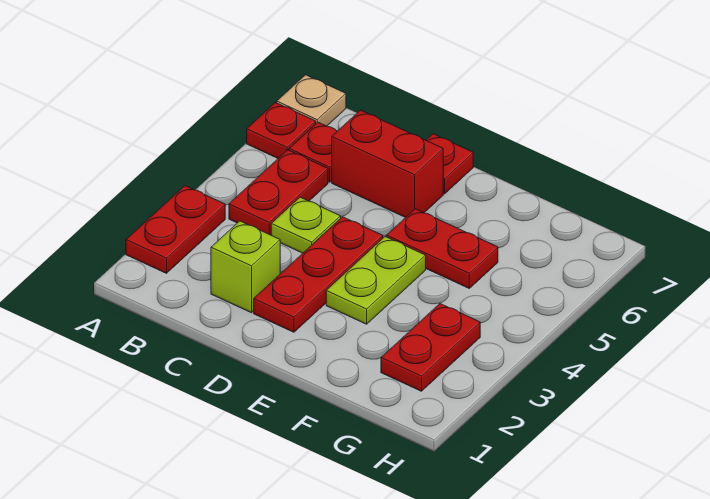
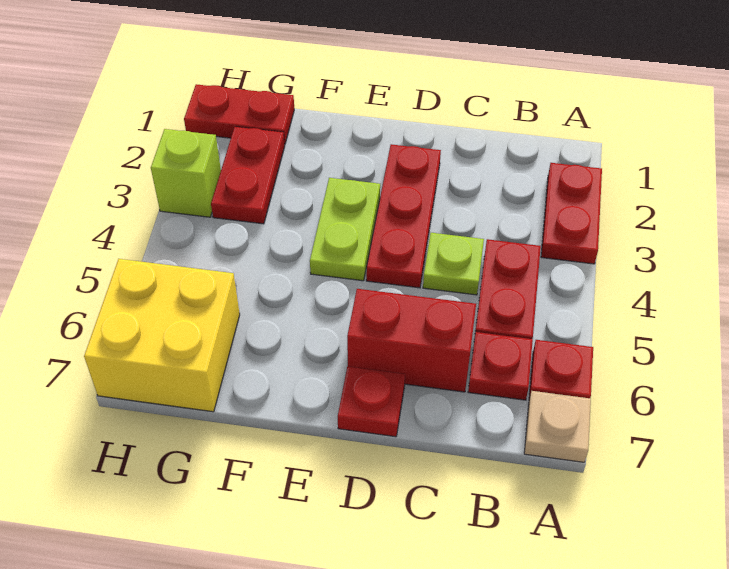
lime brick C2 level 1 -> lime brick H3 level 1
red plate E5:F5 level 1 -> red plate G1:H1 level 1
none -> yellow brick G6:H7 level 1

